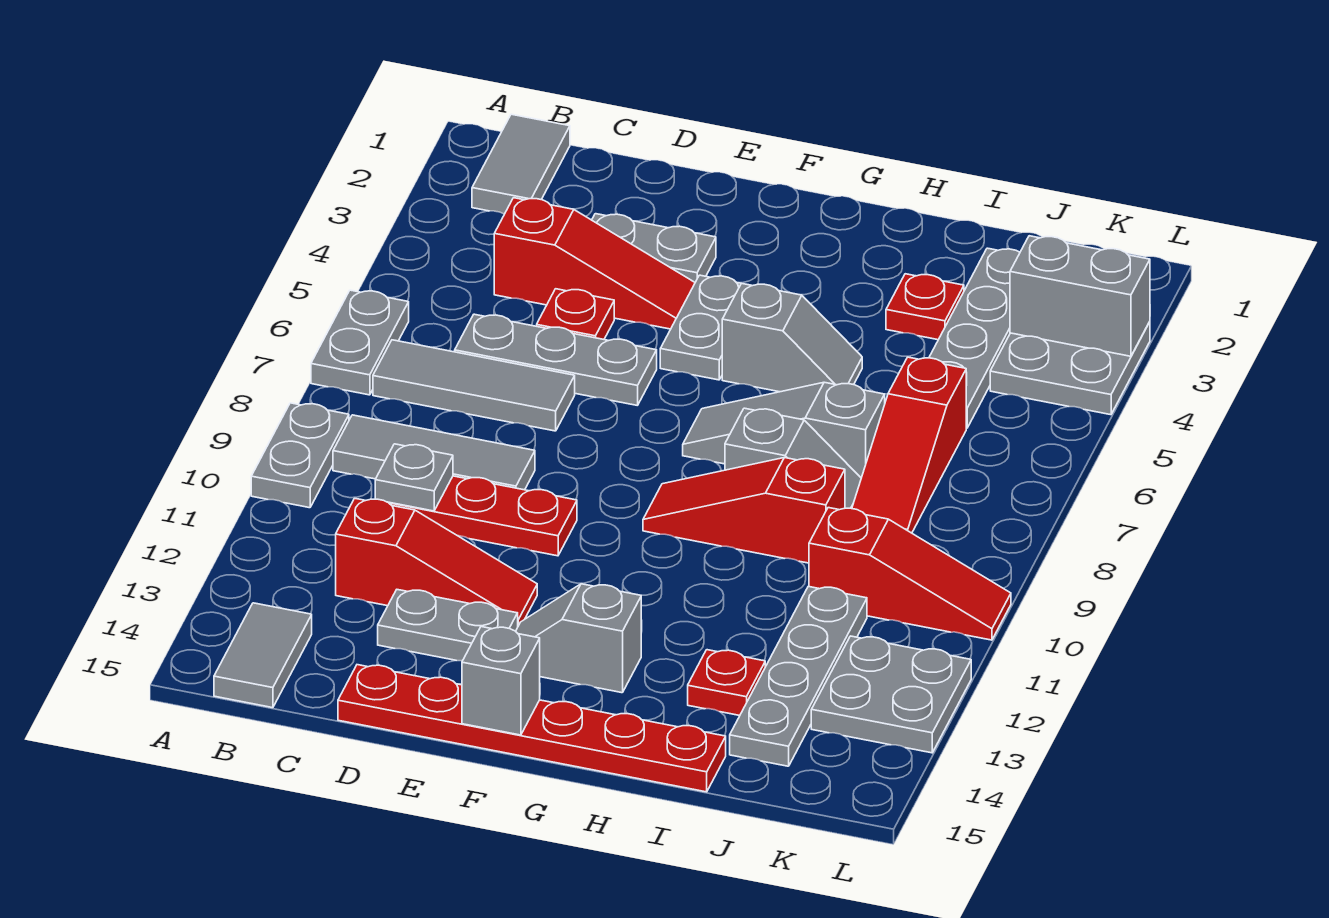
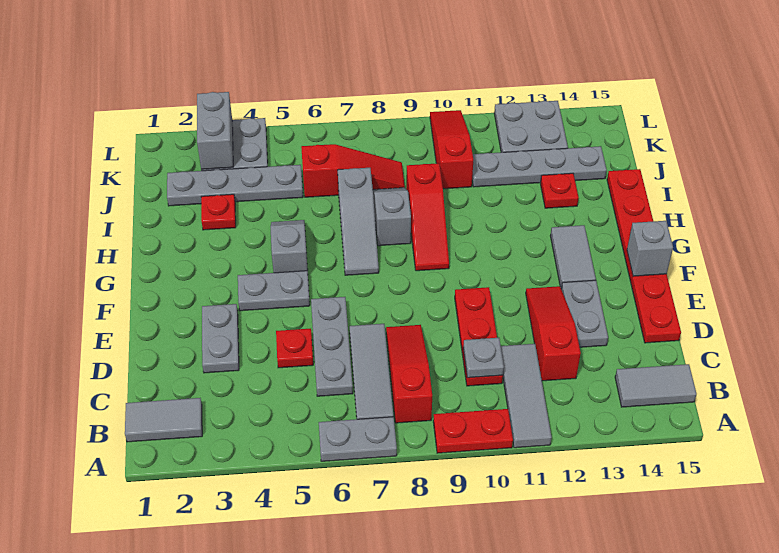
grey plate A9:A10 level 1 -> red plate A9:A10 level 1
grey tile B9:D9 level 1 -> grey tile A11:C11 level 1
red slope C4:E4 level 1 top C -> red slope B8:D8 level 1 top B
grey slope F13:G13 level 1 top G -> grey tile F13:G13 level 1

